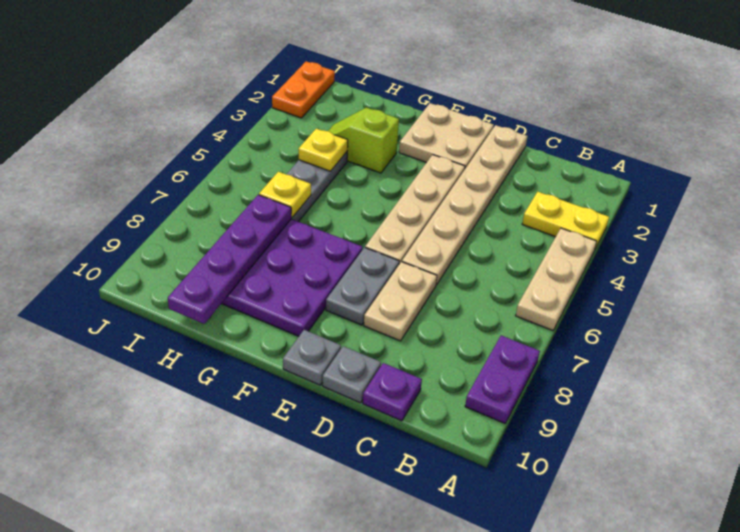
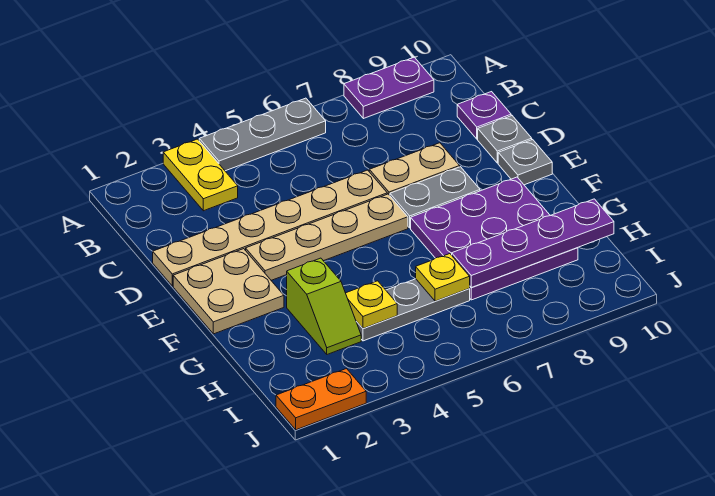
tan plate A4:A6 level 1 -> grey plate A4:A6 level 1

